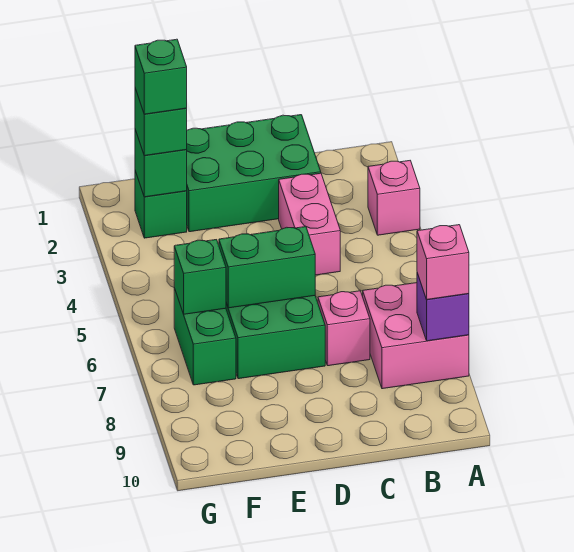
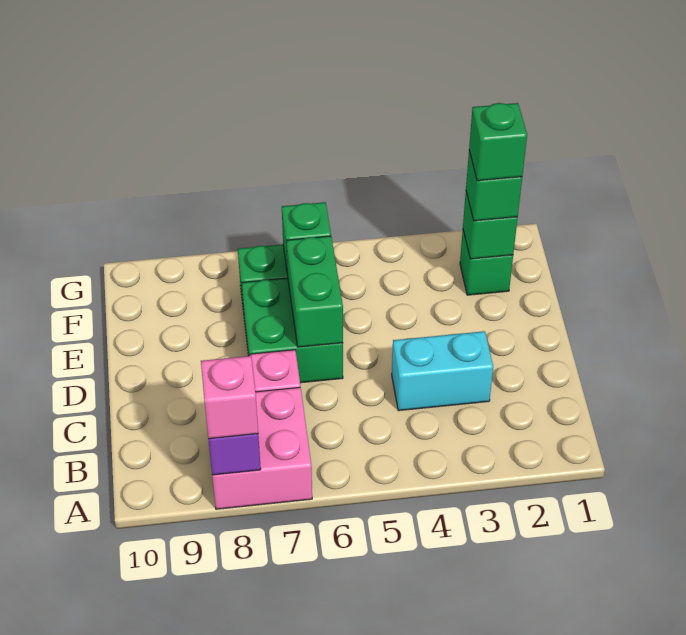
pink brick A3 level 1 -> none
green brick C1:E2 level 1 -> none
pink brick C3:C4 level 1 -> cyan brick C3:C4 level 1

